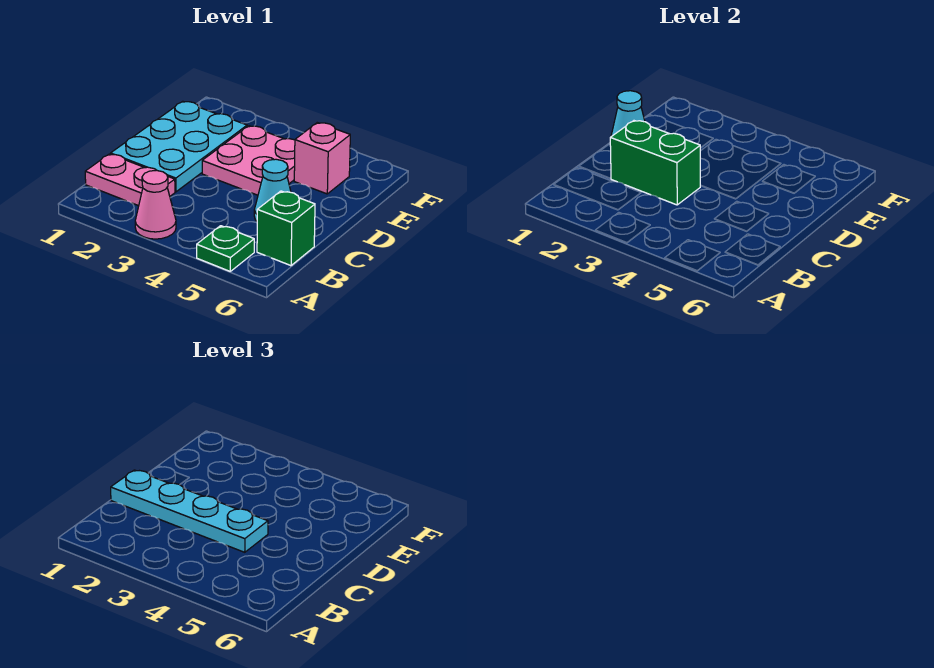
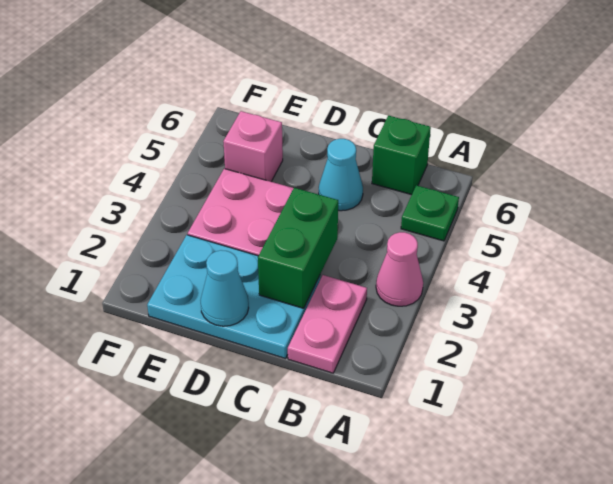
cyan plate C1:C4 level 3 -> none

